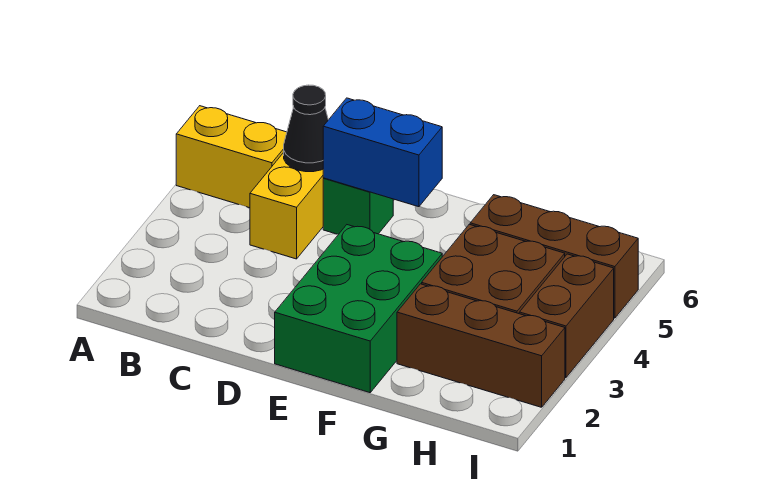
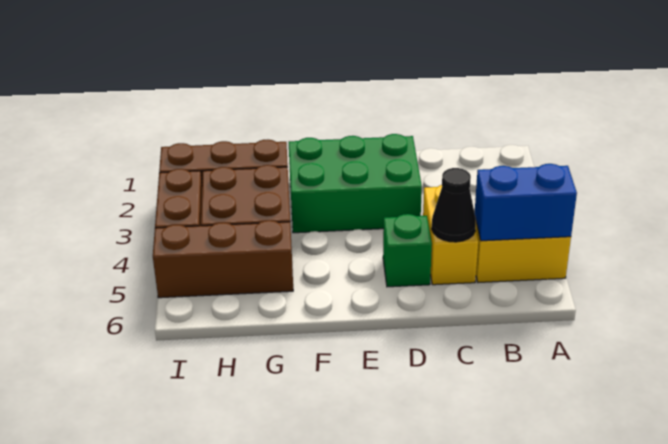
blue brick D5:E5 level 2 -> blue brick A5:B5 level 2
green brick E1:F3 level 1 -> green brick D2:F3 level 1

